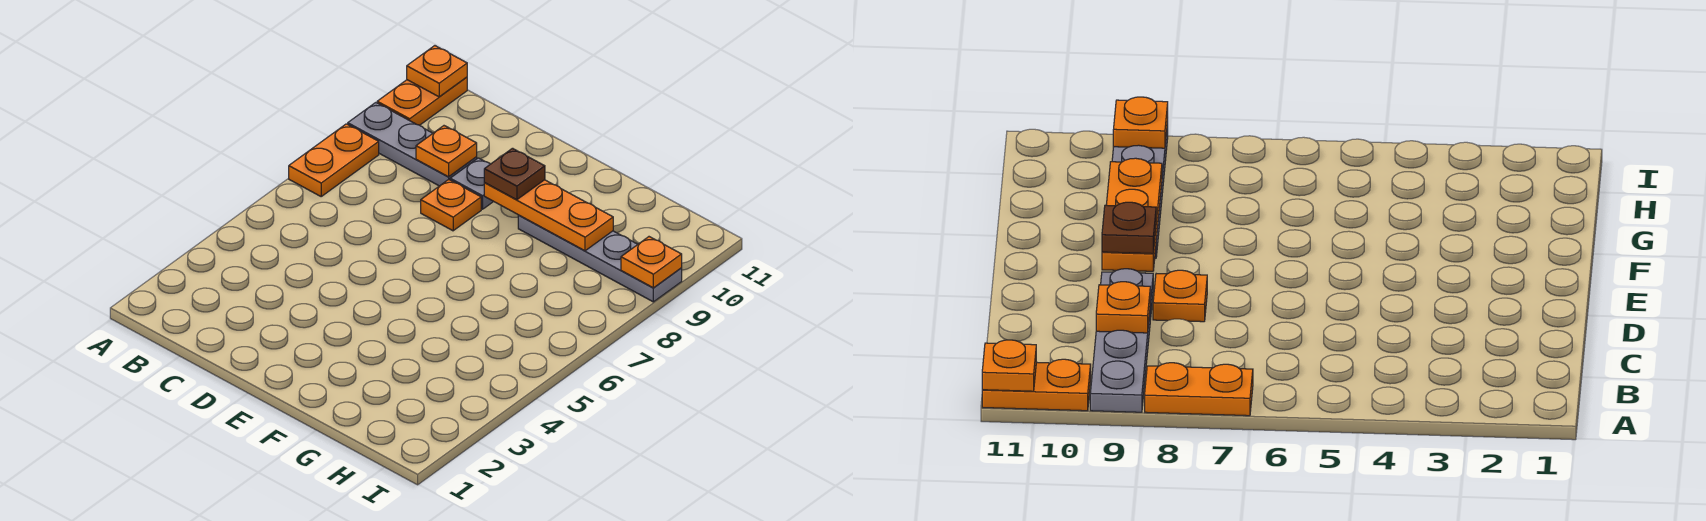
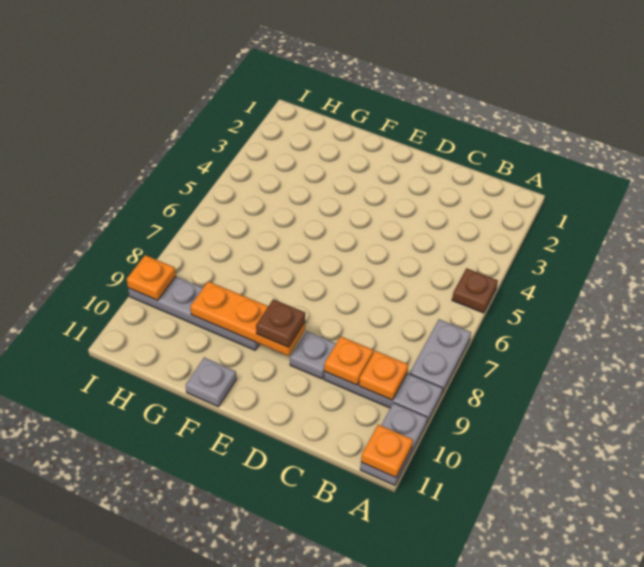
none -> brown plate A5 level 1
orange plate A7:A8 level 1 -> grey plate A7:A8 level 1
orange plate A10:A11 level 1 -> grey plate A10:A11 level 1
orange plate D8 level 1 -> orange plate B9 level 2
none -> grey plate F11 level 1

